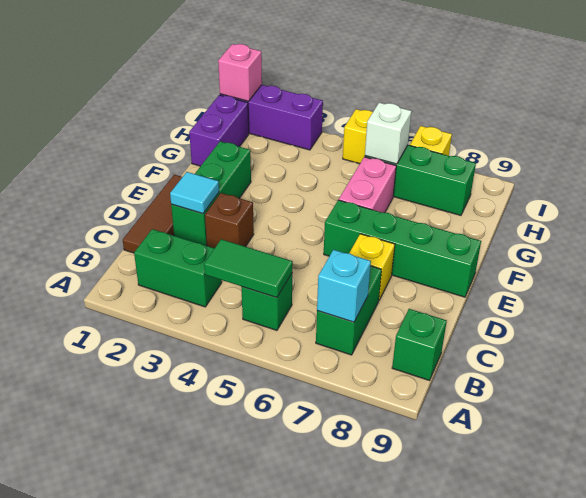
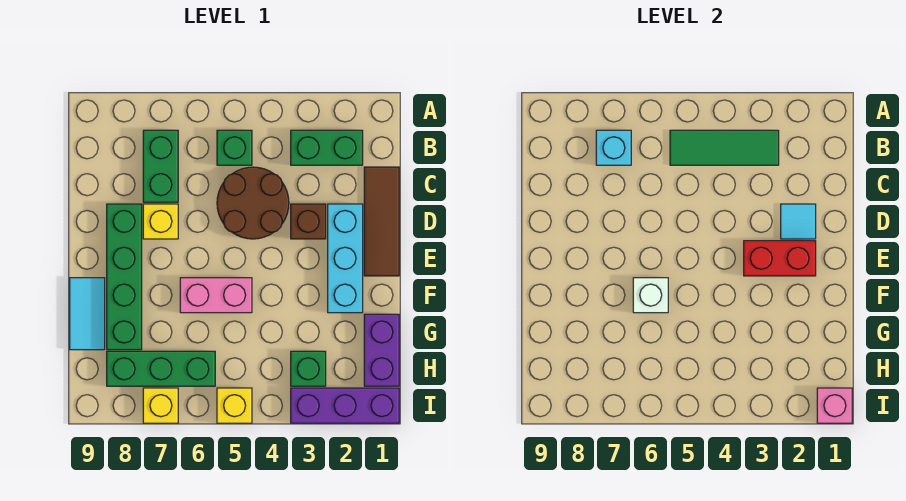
green tile B4:B5 level 2 -> green tile B3:B5 level 2
green brick B9 level 1 -> green brick H3 level 1
none -> brown round brick C4:D5 level 1
green brick D2:F2 level 1 -> cyan brick D2:F2 level 1
none -> red brick E2:E3 level 2
green brick E6:E9 level 1 -> green brick D8:G8 level 1
pink brick F6:G6 level 1 -> pink brick F5:F6 level 1
none -> cyan tile F9:G9 level 1
white brick H6 level 2 -> white brick F6 level 2

